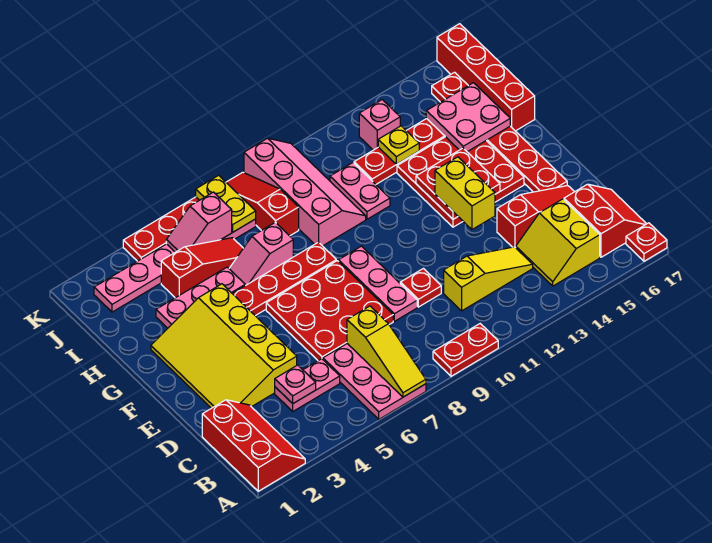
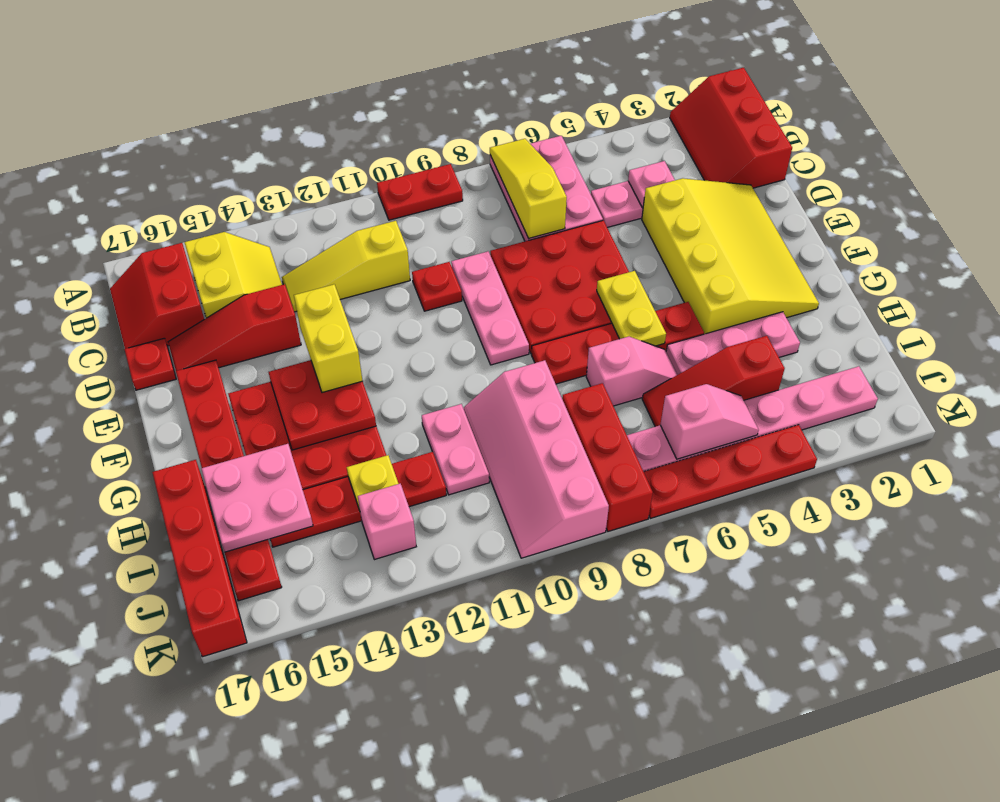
red plate A17 level 1 -> red plate D17 level 1
red slope I8:K8 level 1 top I -> red brick I8:K8 level 1
yellow plate J7:K7 level 2 -> yellow plate F6:G6 level 2

